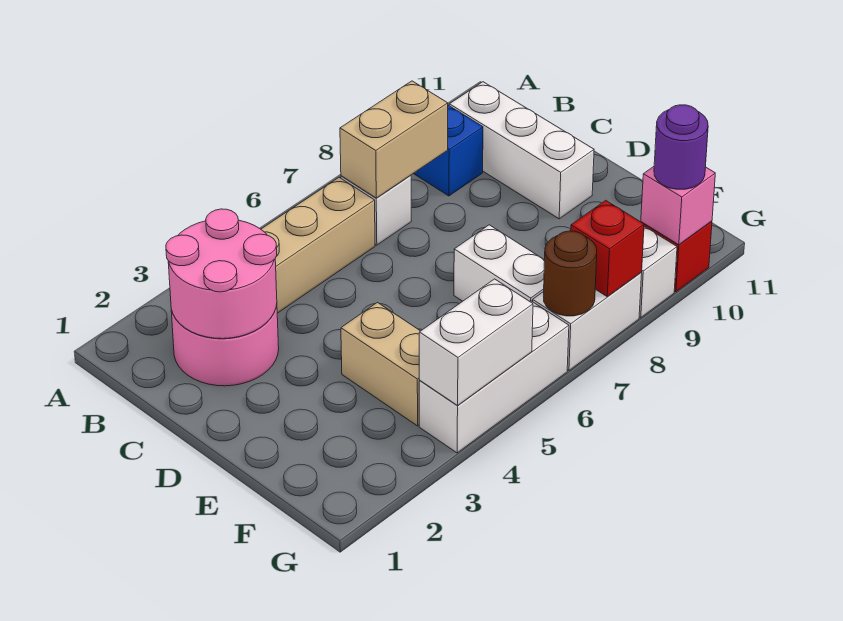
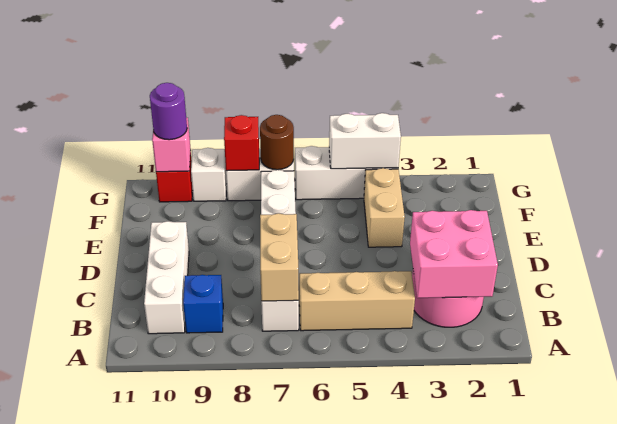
pink round brick B2:C3 level 2 -> pink brick B2:C3 level 2
tan brick B7:B8 level 2 -> tan brick B7:C7 level 2

